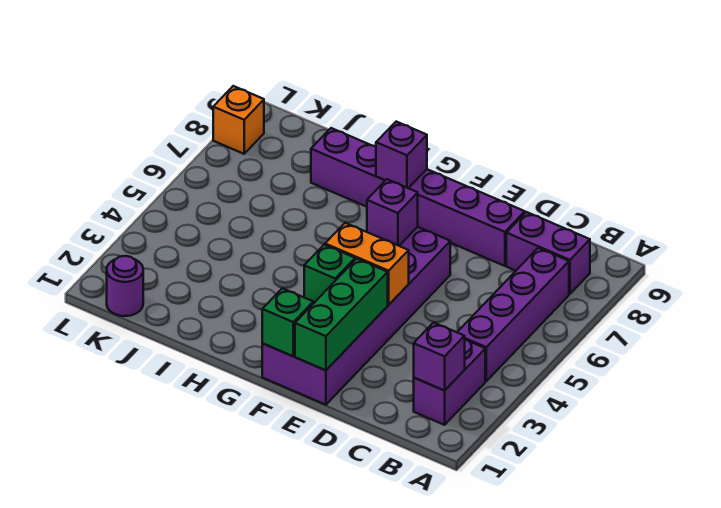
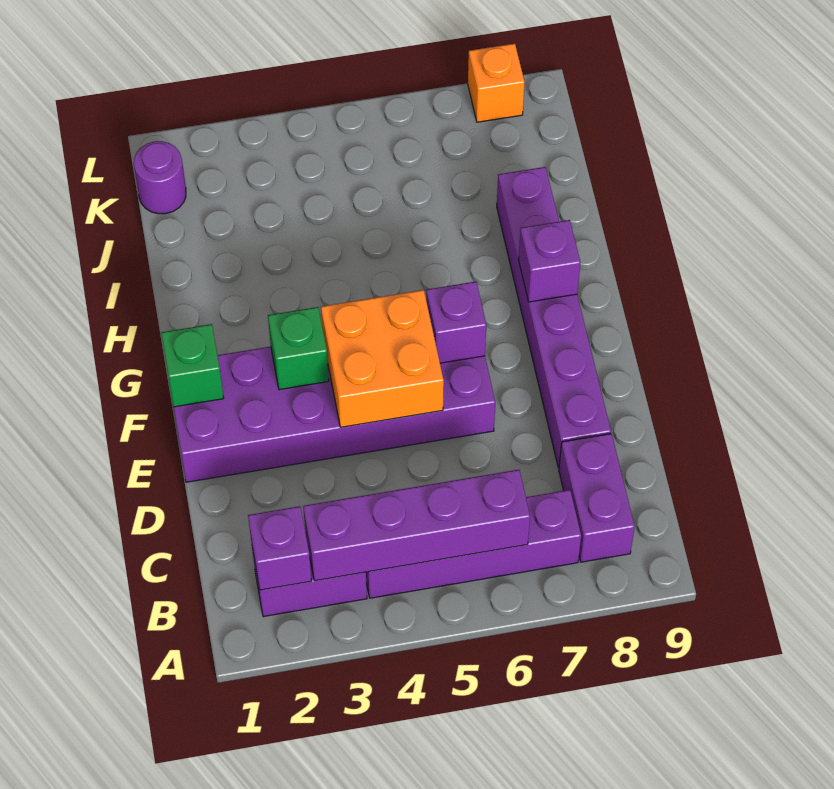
none -> purple brick B3:B6 level 2
green brick E1:E3 level 2 -> none
orange brick E4:F4 level 2 -> orange brick E4:F5 level 2

